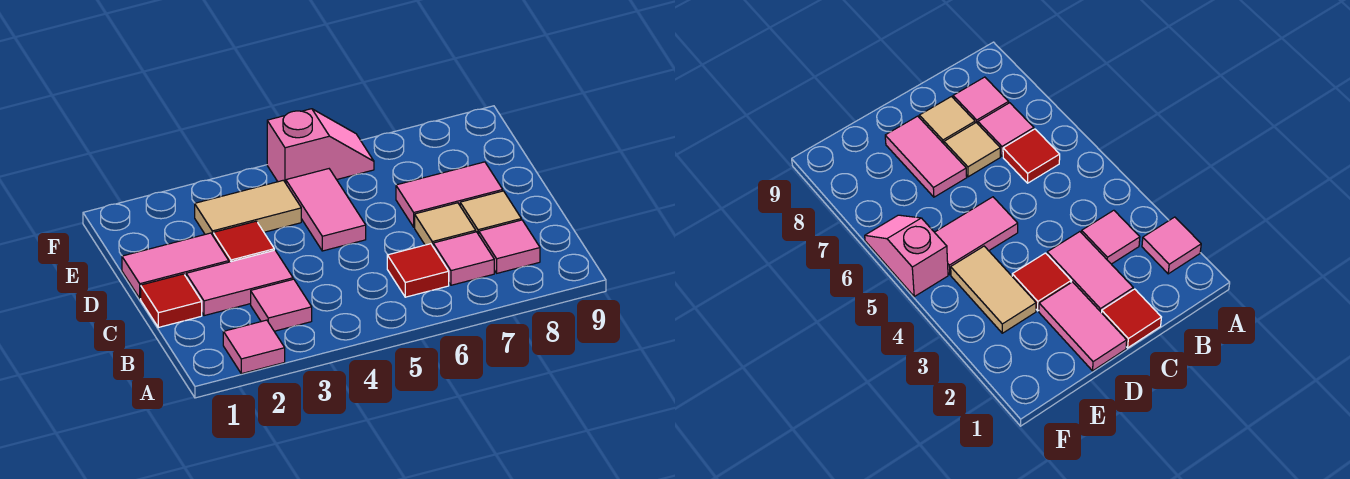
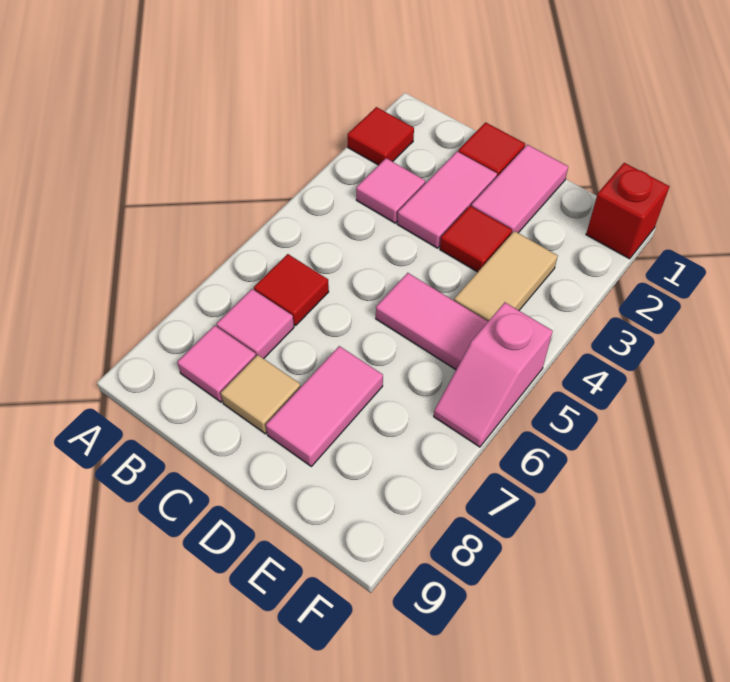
pink tile A2 level 1 -> red tile A2 level 1
tan tile C7 level 1 -> none
none -> red brick F1 level 1

